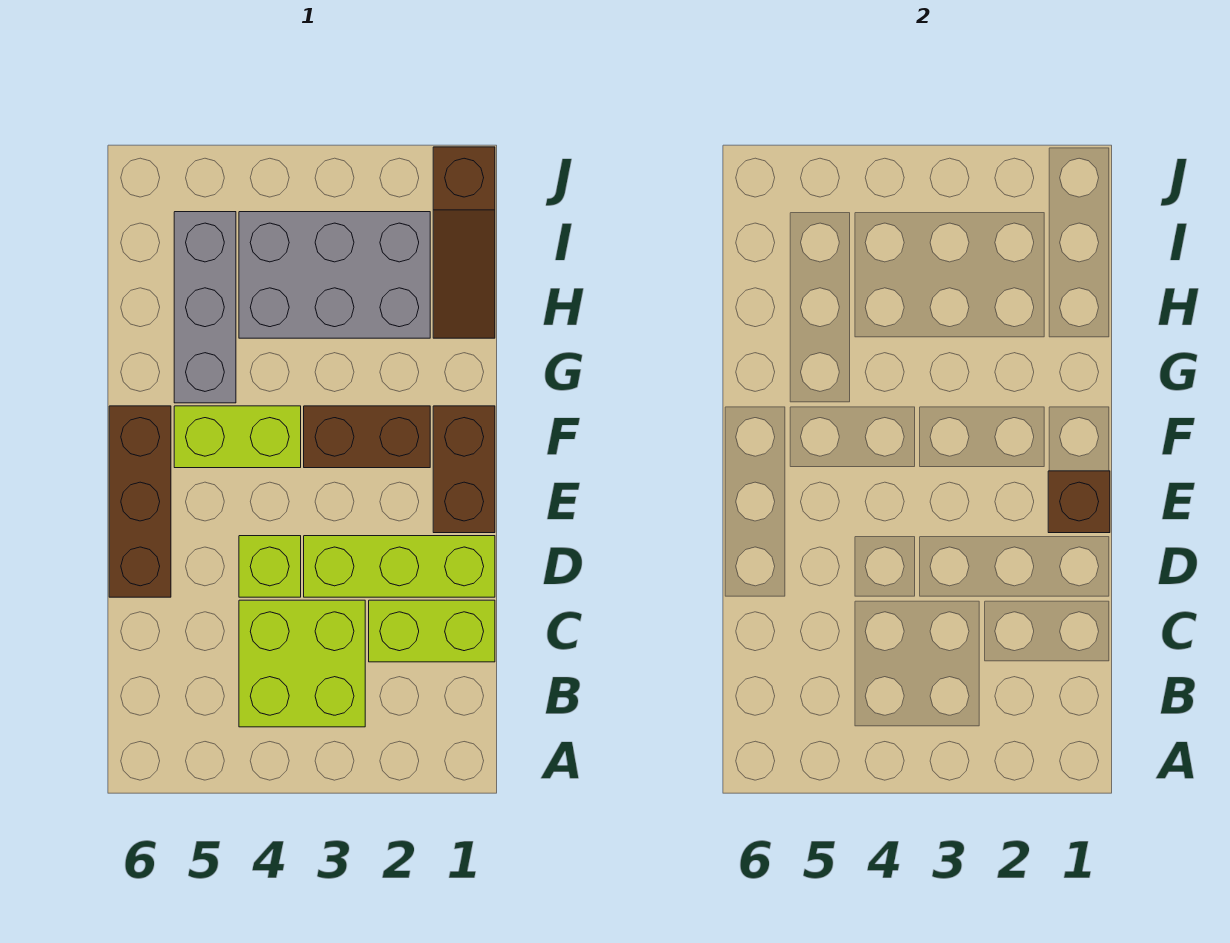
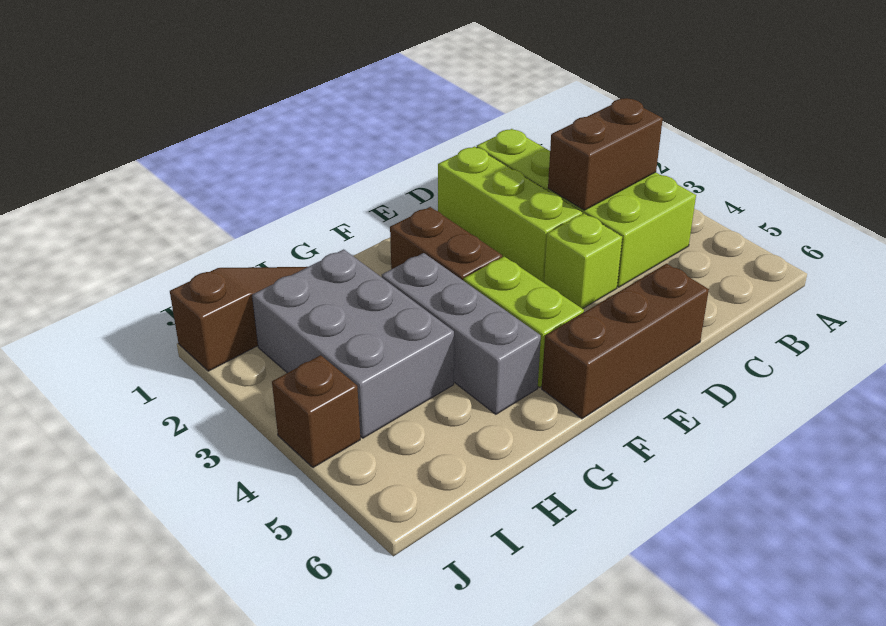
brown brick E1:F1 level 1 -> brown brick B3:C3 level 2
brown brick E1 level 2 -> brown brick J4 level 1
grey brick G5:I5 level 1 -> grey brick G3:G5 level 1

